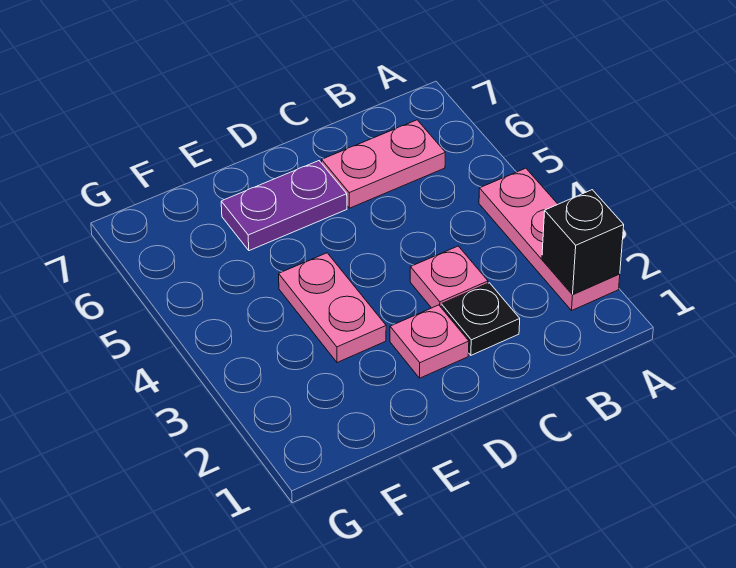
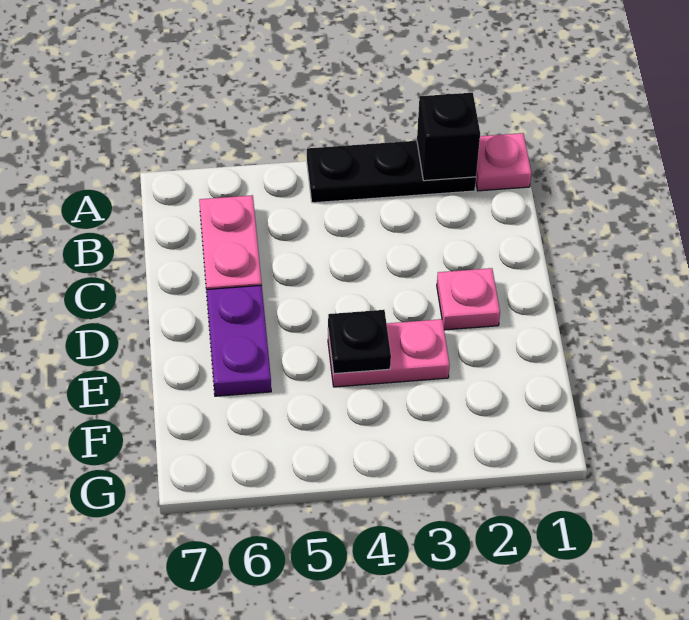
pink plate A2:A4 level 1 -> black plate A2:A4 level 1
black plate C2 level 1 -> black plate E4 level 2
pink plate C3 level 1 -> pink plate A1 level 1

